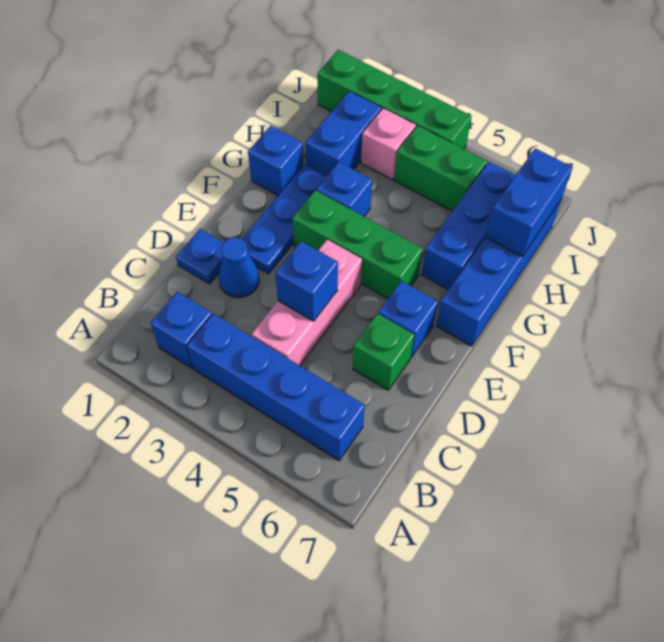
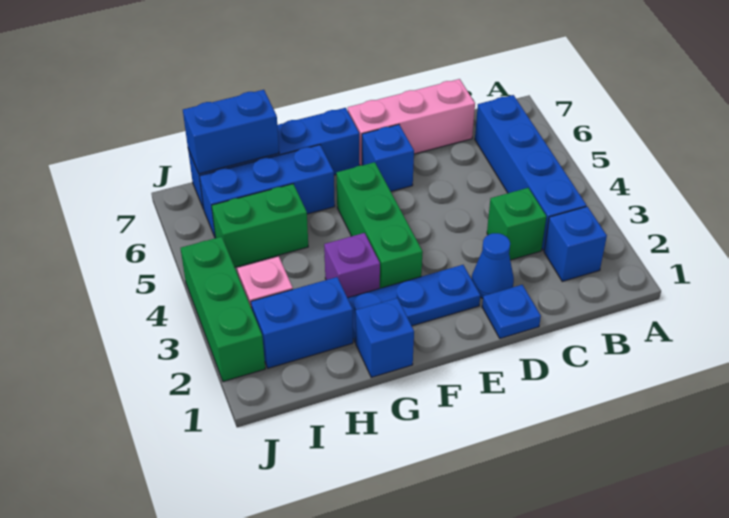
pink brick C4:E4 level 1 -> pink brick C7:E7 level 1
blue brick D4 level 2 -> none
green brick D6 level 1 -> green brick C3 level 1
blue brick G3 level 1 -> purple brick G3 level 1
green brick I4:I5 level 1 -> green brick H5:I5 level 1
green brick J1:J4 level 1 -> green brick J2:J4 level 1

